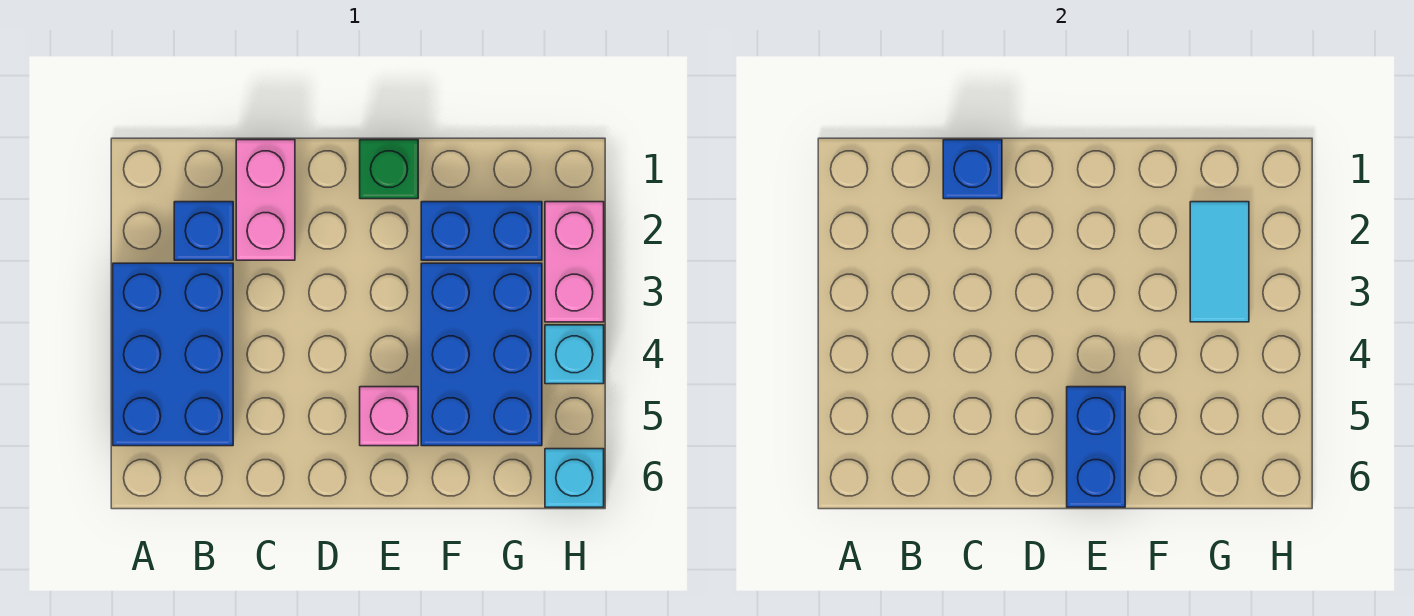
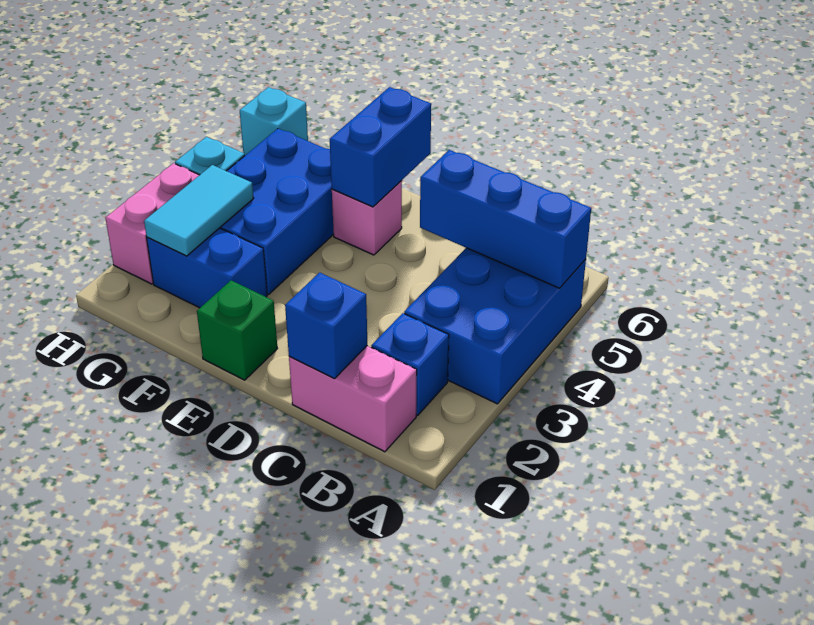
none -> blue brick A5:C5 level 2
pink brick C1:C2 level 1 -> pink brick B1:C1 level 1

